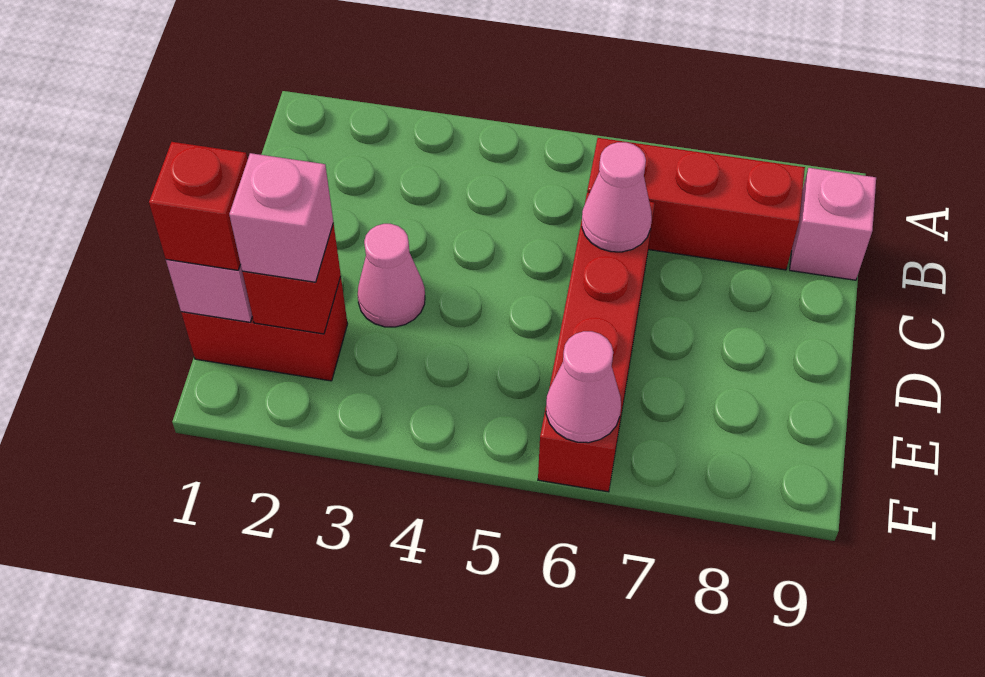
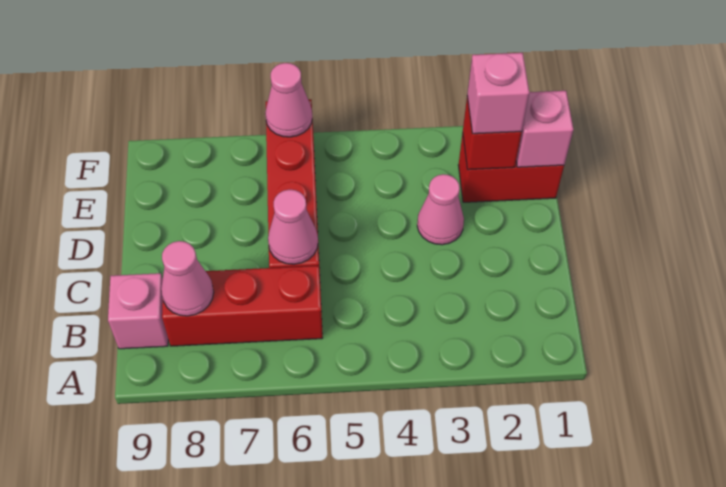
none -> pink cone B8 level 2
red brick E1 level 3 -> none

